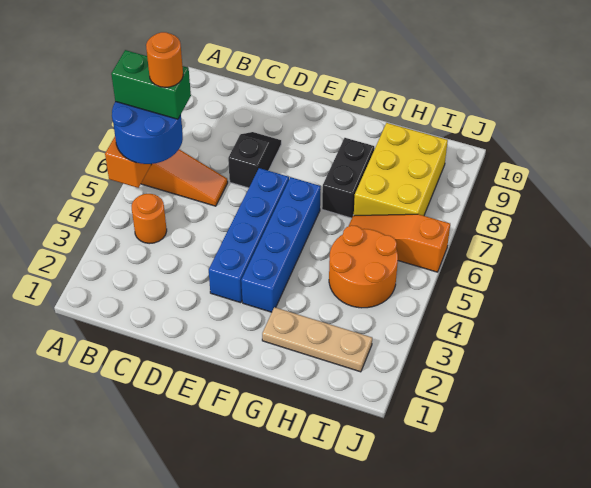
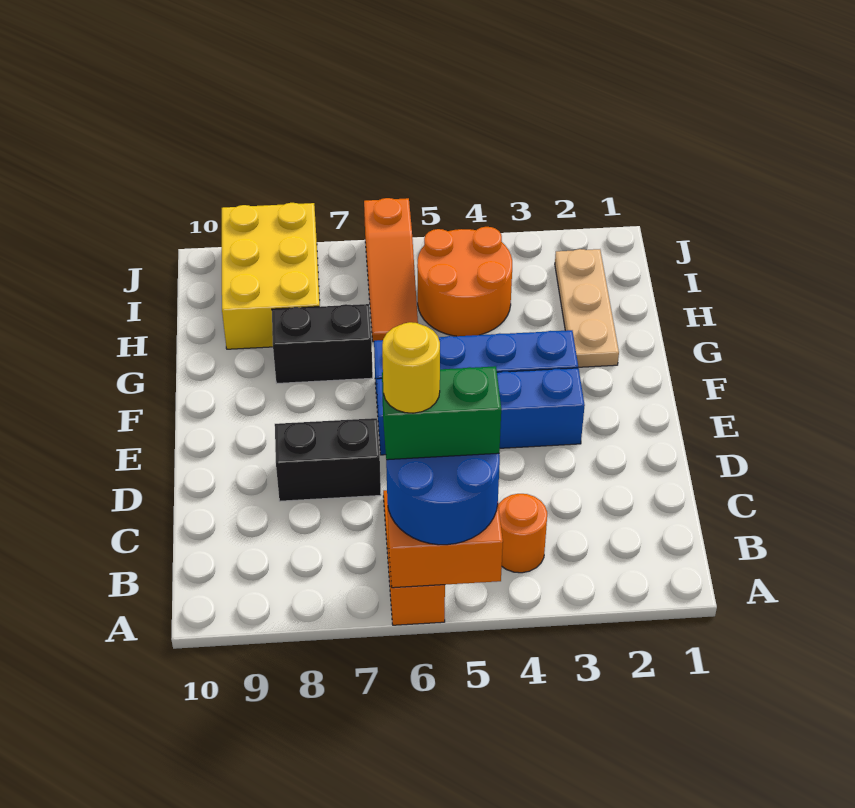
green brick A6:B6 level 4 -> green brick B5:B6 level 4
orange round brick B6 level 5 -> yellow round brick B6 level 5
black slope D7:D8 level 1 top 7 -> black brick D7:D8 level 1
yellow brick H7:I9 level 1 -> yellow brick H8:J9 level 1

